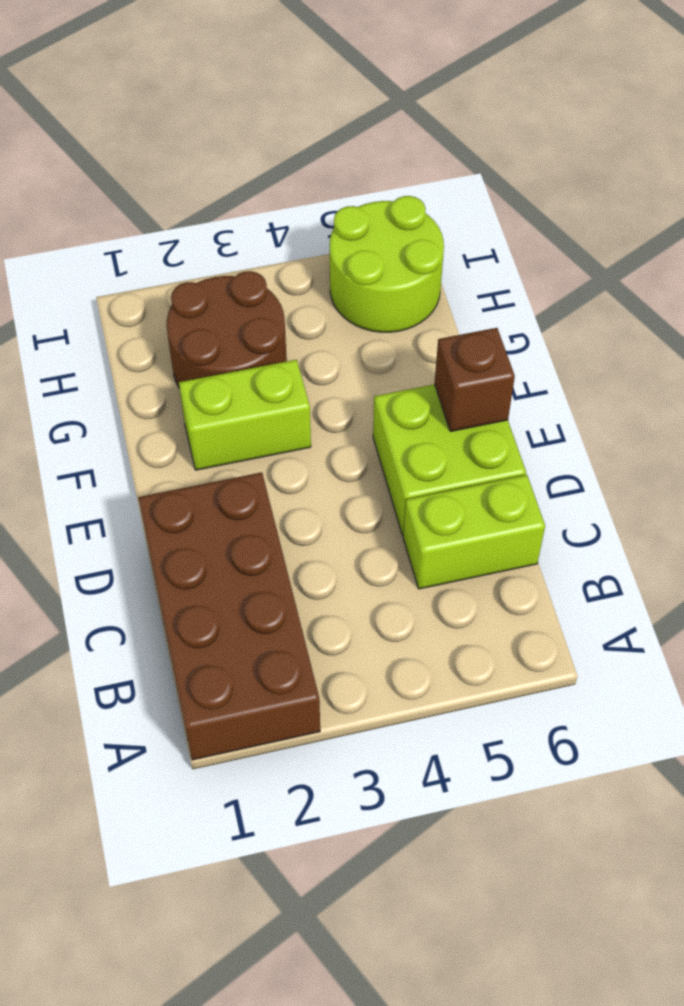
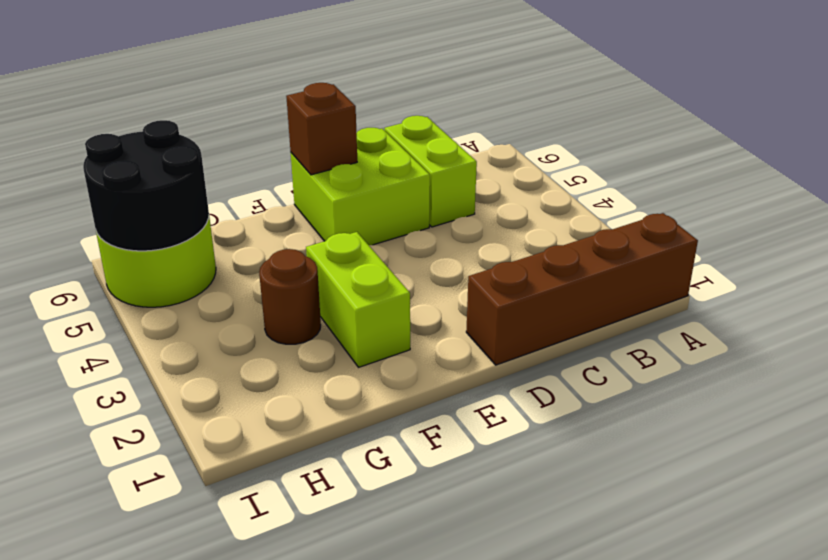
brown brick A1:D2 level 1 -> brown brick A1:D1 level 1
brown round brick G2:H3 level 1 -> brown round brick G3 level 1
none -> black round brick H5:I6 level 2

